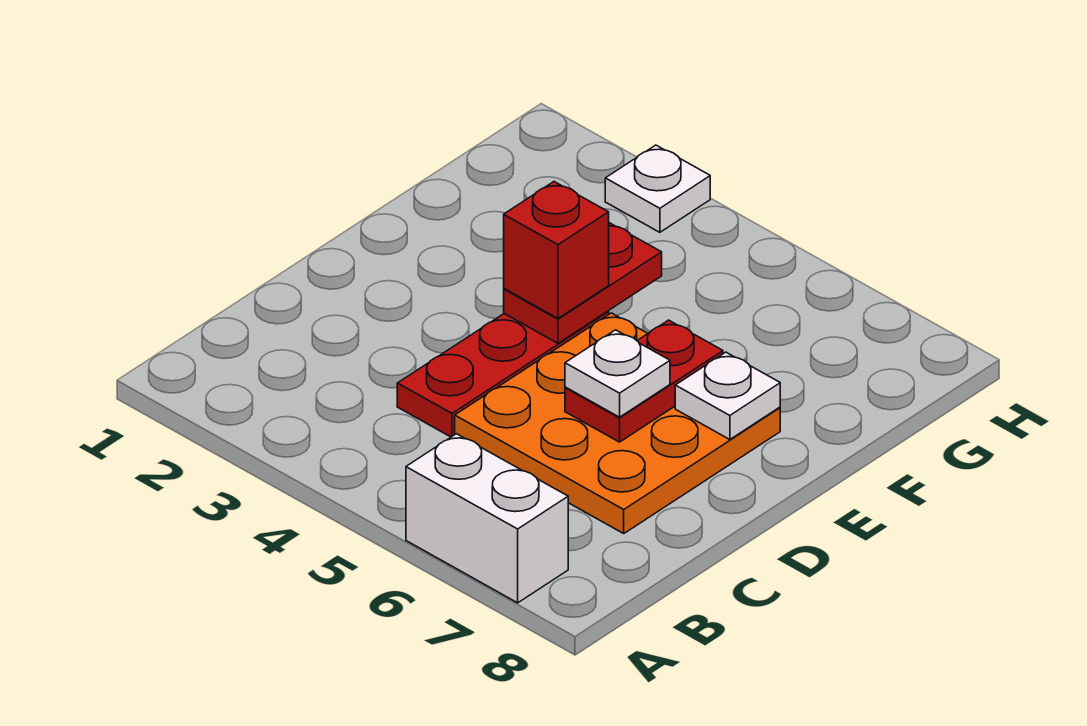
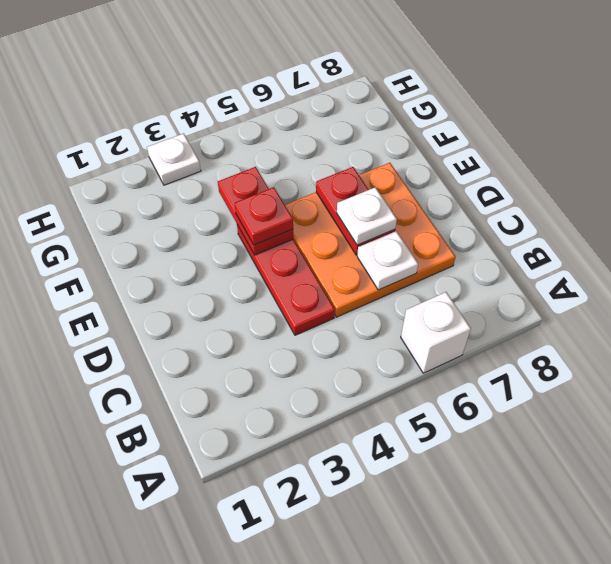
white brick A6:A7 level 1 -> white brick A6 level 1
red brick E4 level 3 -> red plate E4 level 3
white plate E7 level 2 -> white plate C6 level 2

